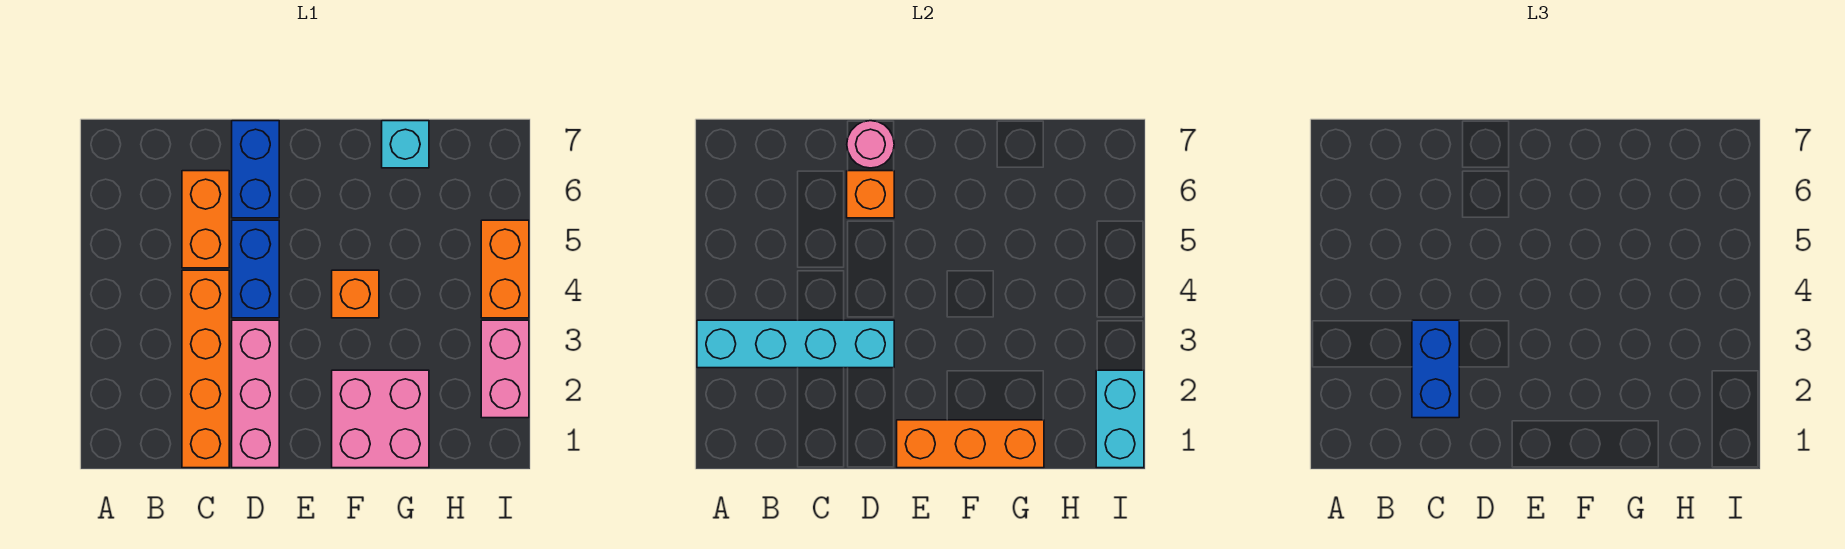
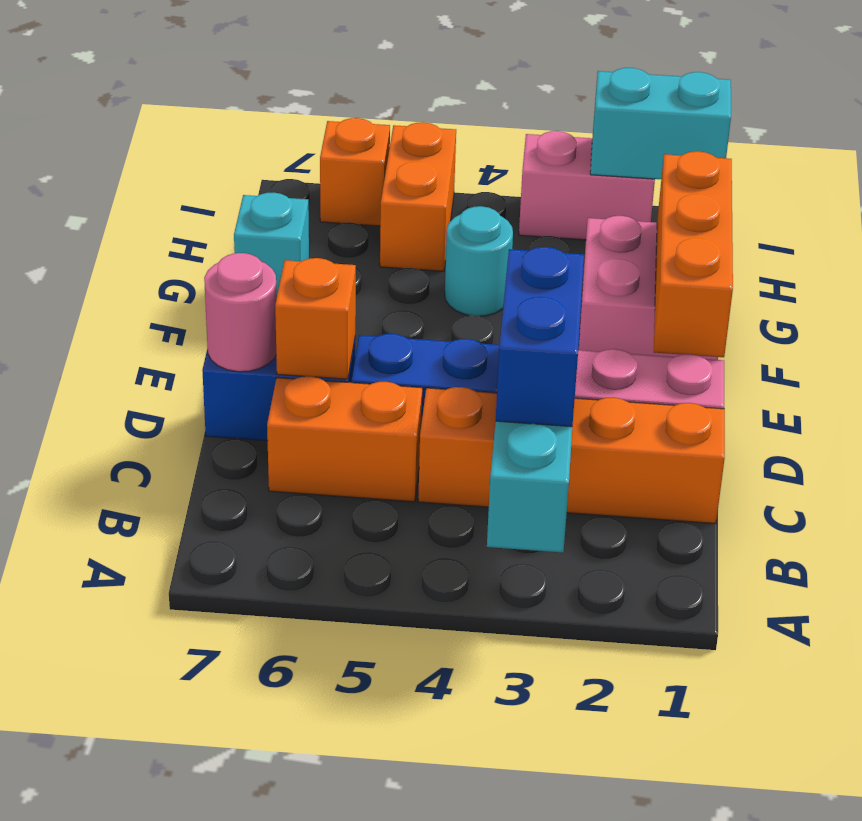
blue brick C2:C3 level 3 -> blue brick B3:C3 level 3
orange brick F4 level 1 -> orange brick I6 level 1
none -> cyan round brick G4 level 1
orange brick I4:I5 level 1 -> orange brick H5:I5 level 1

